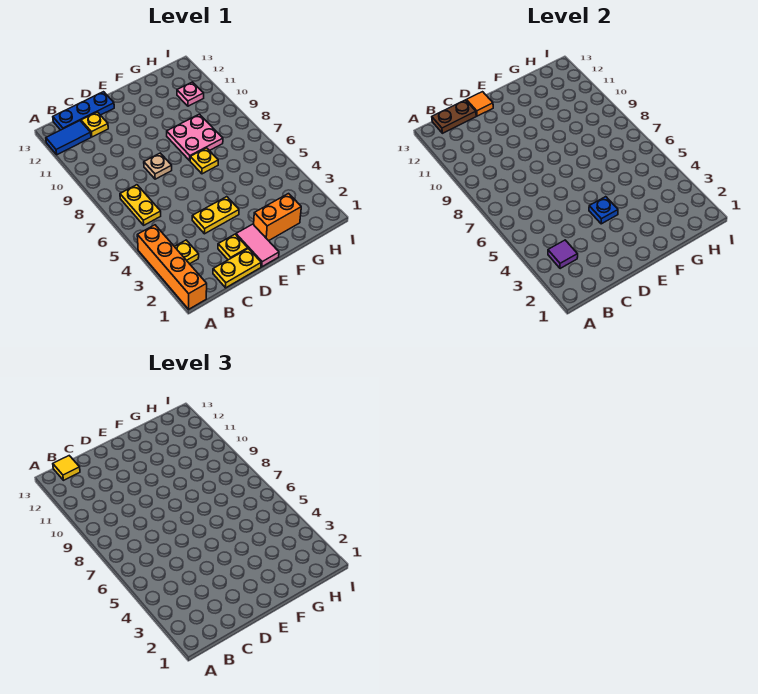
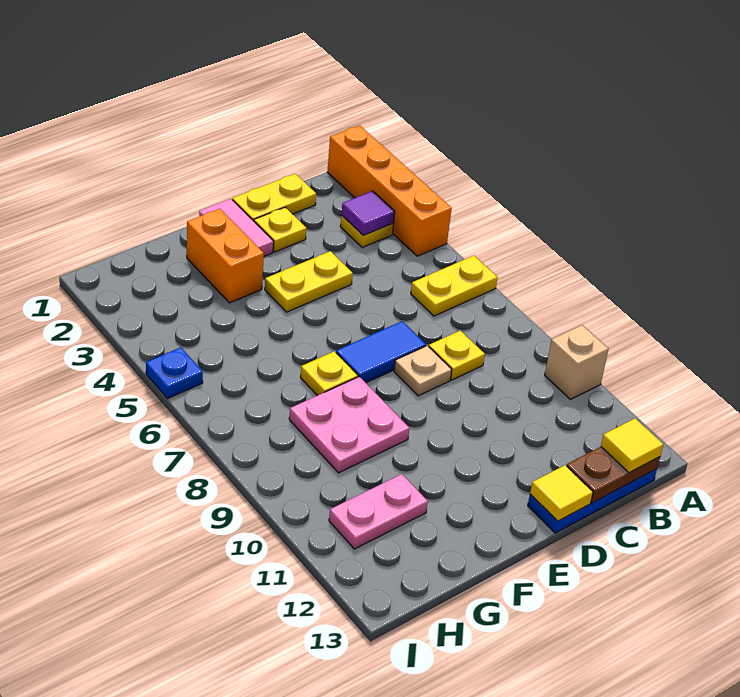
none -> tan brick A10 level 1
blue tile A12:B12 level 1 -> blue tile D7:E7 level 1
yellow plate B6:B7 level 1 -> yellow plate A6:B6 level 1
yellow plate C12 level 1 -> yellow plate C8 level 1
orange tile D13 level 2 -> yellow tile D13 level 2
blue plate E4 level 2 -> blue plate I5 level 1
orange brick F2:G2 level 1 -> orange brick F2:F3 level 1
pink plate H11 level 1 -> pink plate G11:H11 level 1

